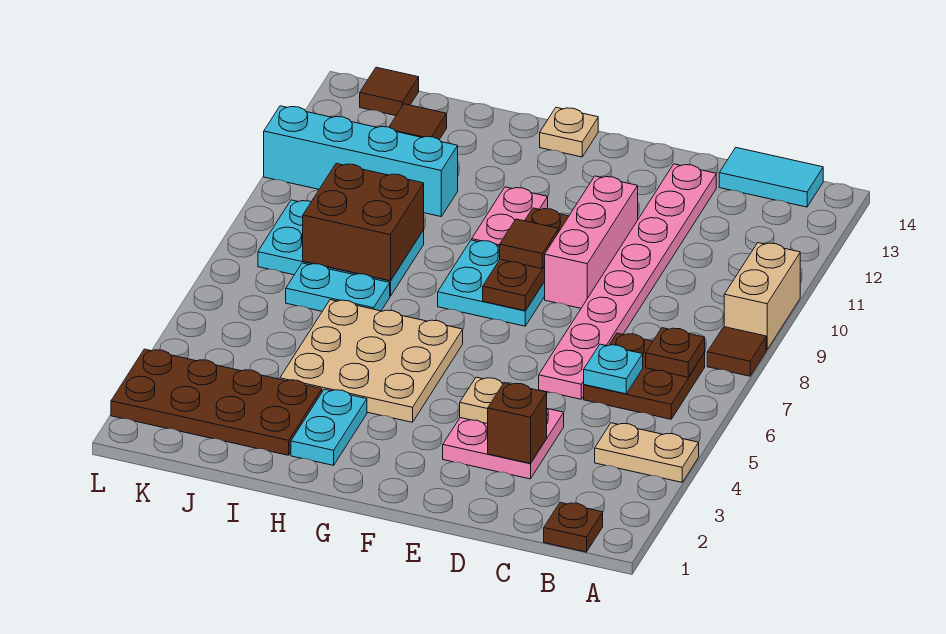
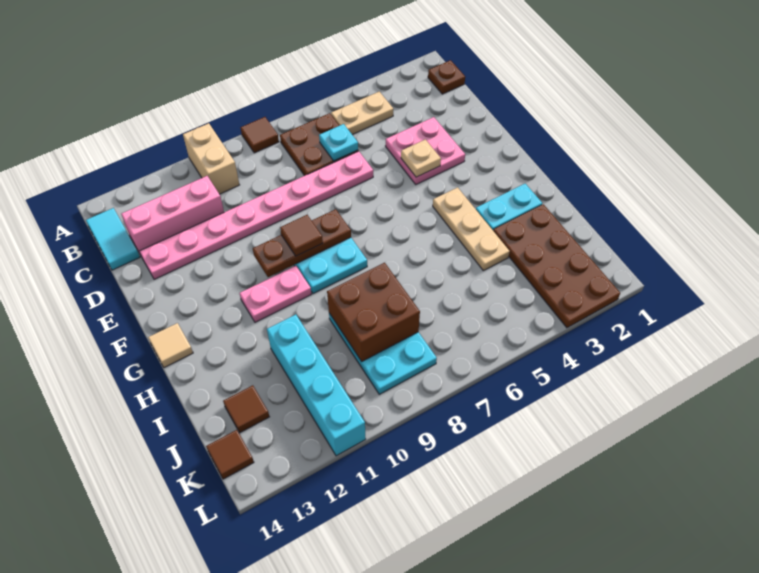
tan plate A4:B4 level 1 -> tan plate B4:B5 level 1
tan brick A9:A10 level 1 -> tan brick A10:B10 level 1
brown plate B7 level 2 -> none
brown brick D3 level 2 -> none
pink brick E9:E11 level 1 -> pink brick C11:C13 level 1
tan plate G4:I6 level 1 -> tan plate G4:I4 level 1
tan plate G14 level 1 -> tan tile G14 level 1
cyan plate I7:J7 level 1 -> none

